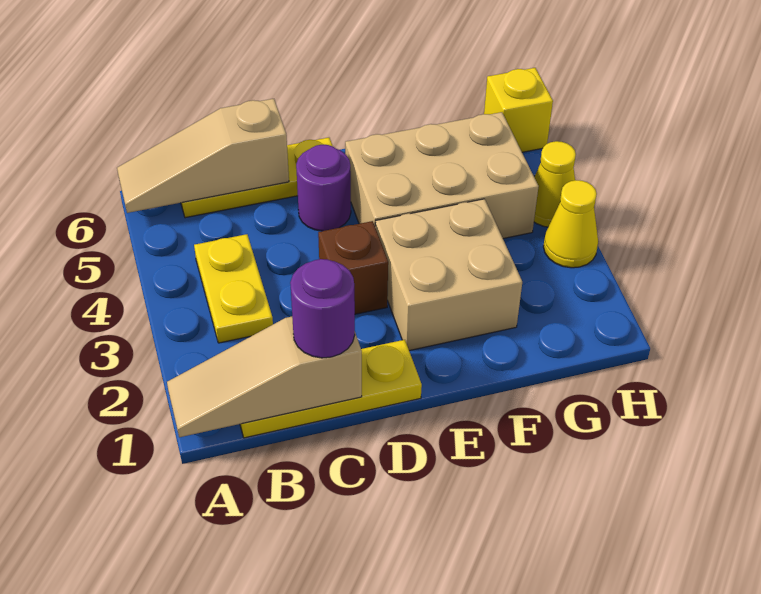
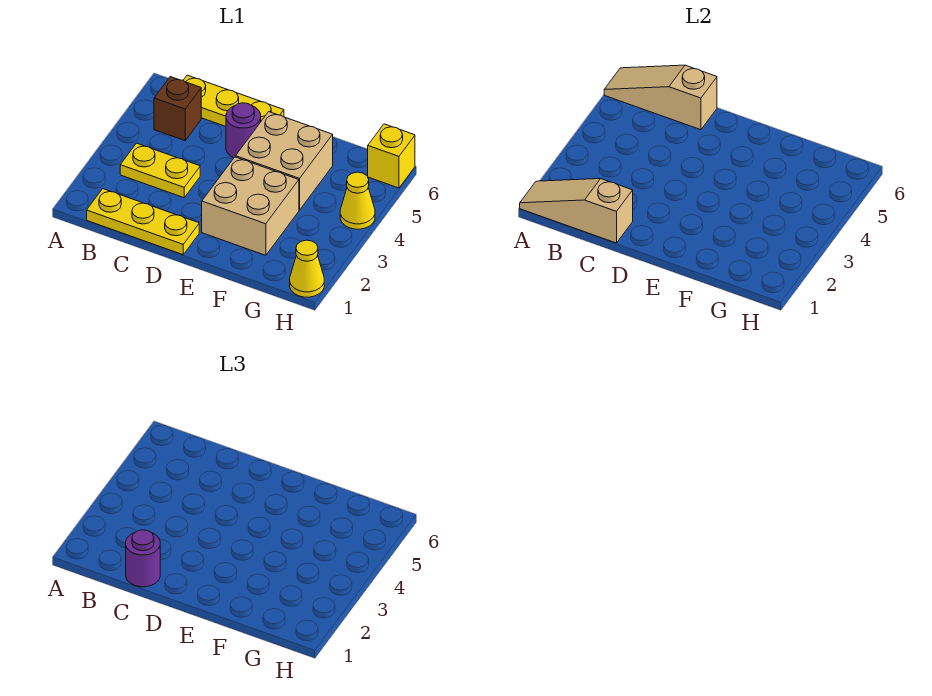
yellow plate B3:B4 level 1 -> yellow plate B3:C3 level 1
brown brick D3 level 1 -> brown brick B5 level 1
tan brick E4:G5 level 1 -> tan brick E4:F5 level 1
yellow cone H3 level 1 -> yellow cone H1 level 1

